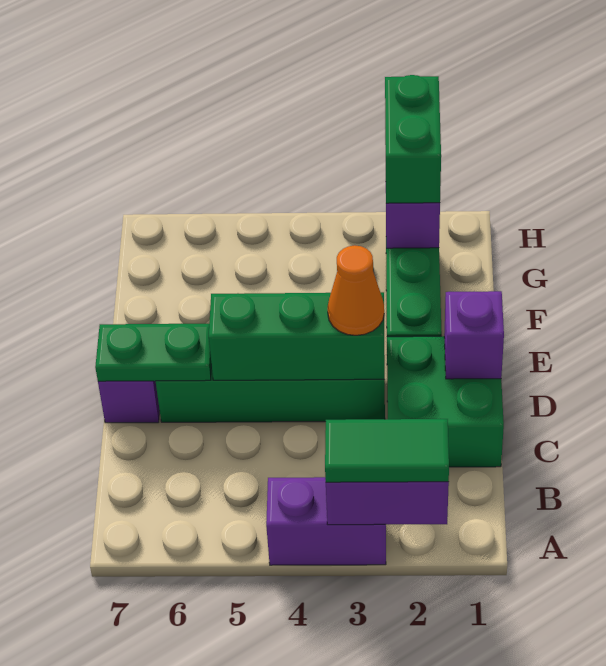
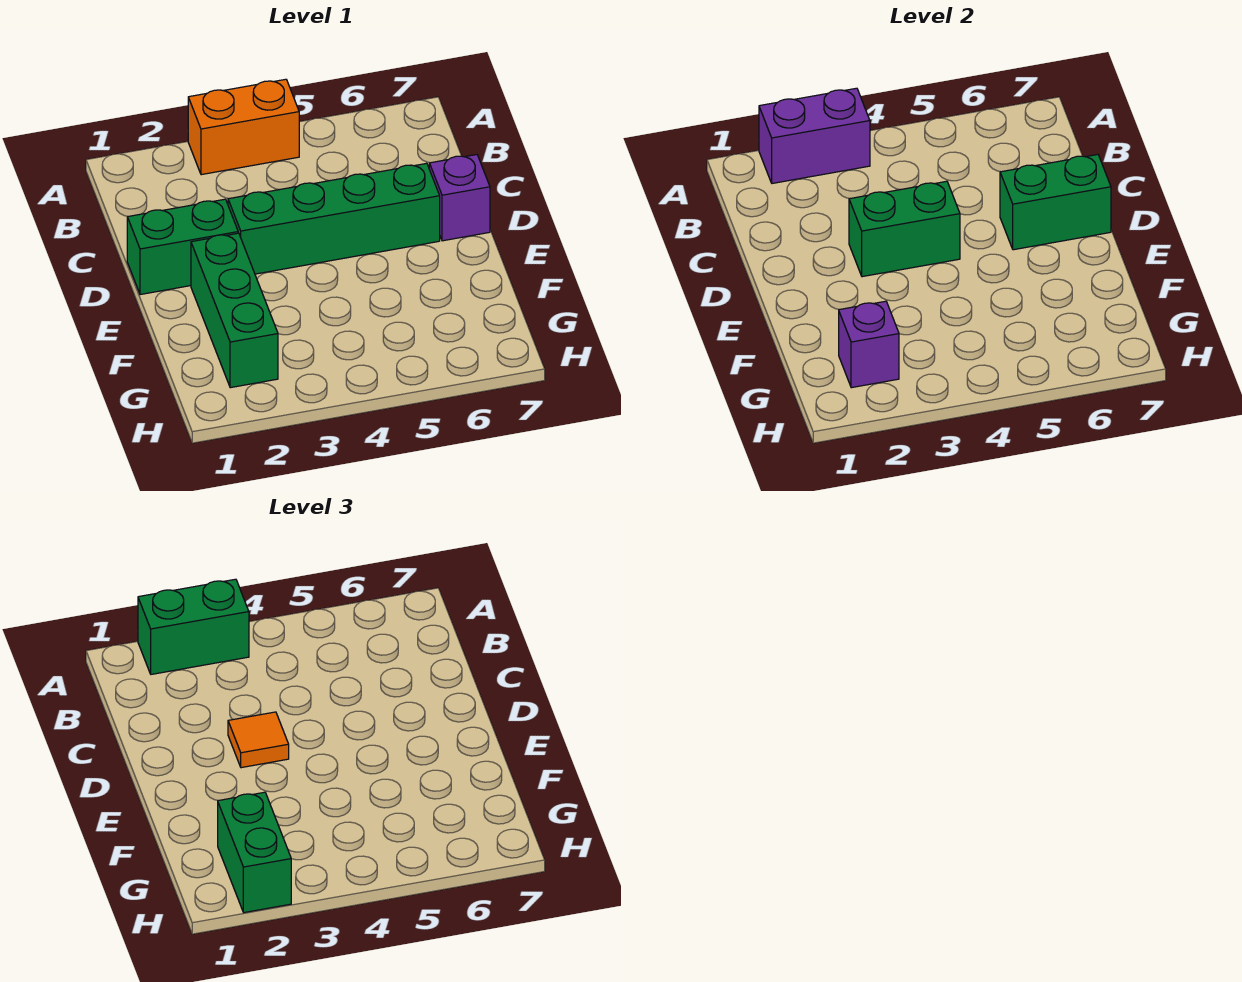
green tile A2:A3 level 3 -> green brick A2:A3 level 3
purple brick A3:A4 level 1 -> orange brick A3:A4 level 1
green brick C1:D2 level 1 -> green brick D1:D2 level 1
purple brick D1 level 2 -> none
green brick D3:D5 level 2 -> green brick D3:D4 level 2
orange cone D3 level 3 -> orange tile D3 level 3
green plate D6:D7 level 2 -> green brick D6:D7 level 2

